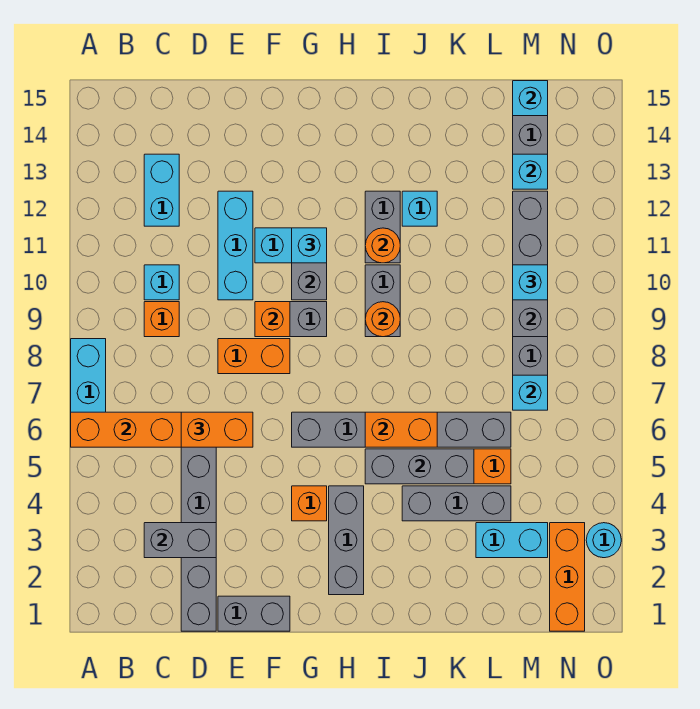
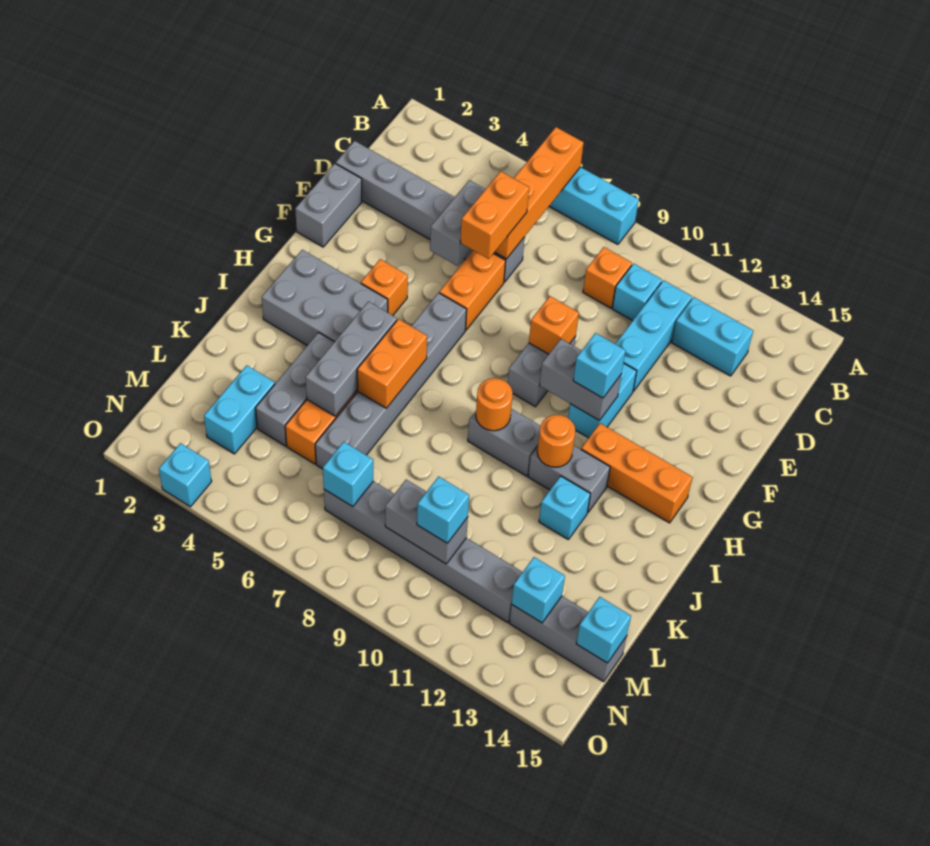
grey brick C3:D3 level 2 -> grey brick D5:E5 level 2
orange brick E8:F8 level 1 -> orange brick E6:F6 level 1
cyan brick E10:E12 level 1 -> cyan brick C11:E11 level 1
grey brick H2:H4 level 1 -> grey brick H2:I4 level 1
orange brick N1:N3 level 1 -> orange brick H12:H14 level 1
cyan round brick O3 level 1 -> cyan brick O3 level 1

